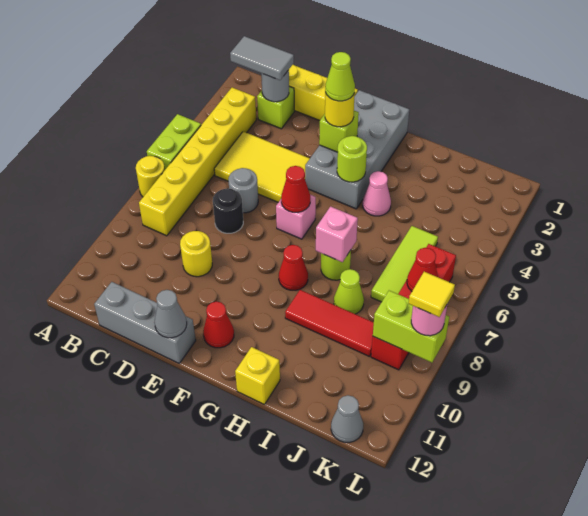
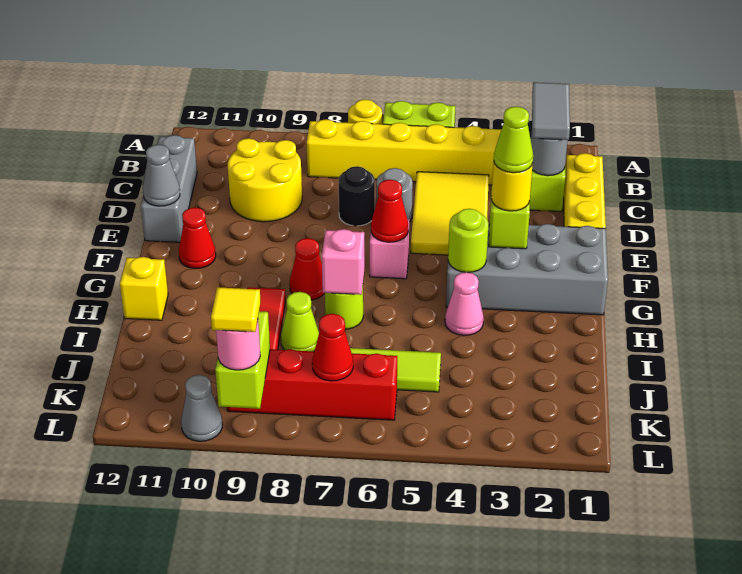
yellow round brick D9 level 1 -> yellow round brick C9:D10 level 1
grey cone K12 level 1 -> grey cone L10 level 1

